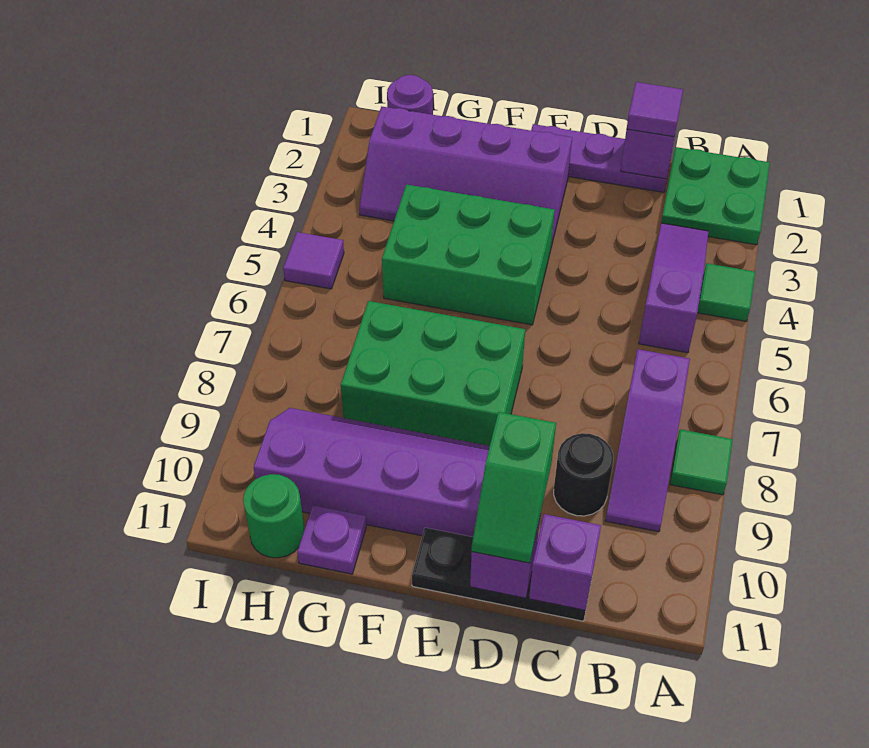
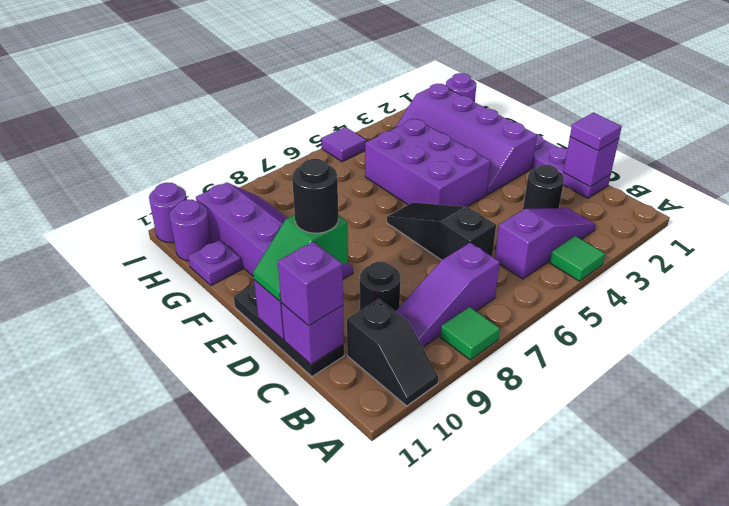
green plate A1:B2 level 1 -> none
none -> black slope A10:B10 level 1 top B
none -> black round brick C3 level 1
none -> black slope C6:E6 level 1 top C
none -> purple brick C11 level 3
none -> black round brick D10 level 4
green brick E4:G5 level 1 -> purple brick E4:G5 level 1
green brick E7:G8 level 1 -> none
green round brick H11 level 1 -> purple round brick H11 level 1
none -> purple round brick I11 level 1

